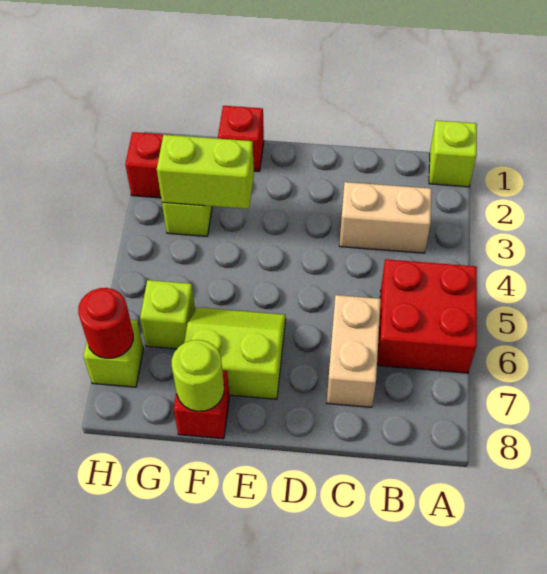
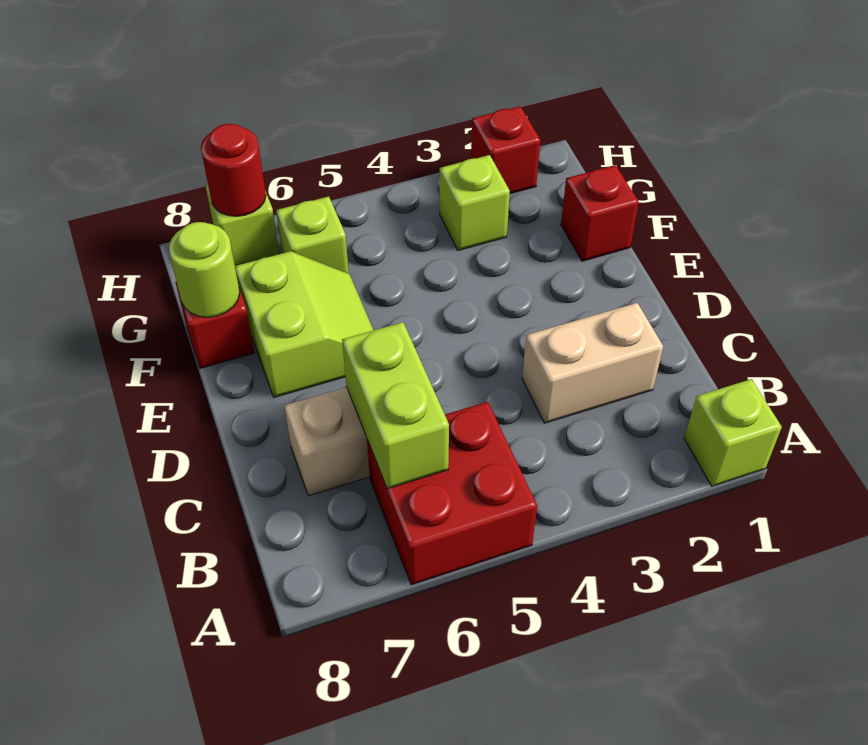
tan brick B3:C3 level 1 -> tan brick C2:C3 level 1
lime brick F3:G3 level 2 -> lime brick B6:C6 level 2

